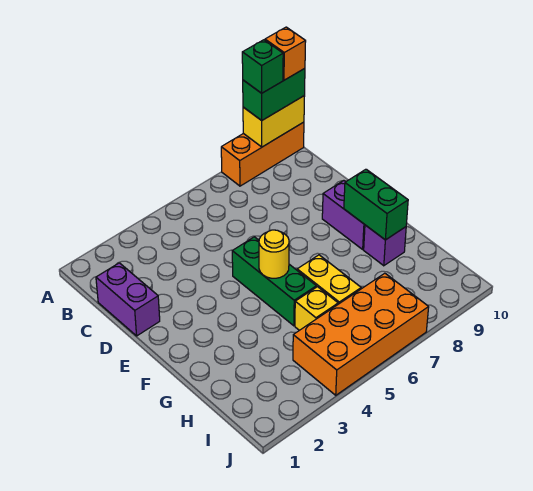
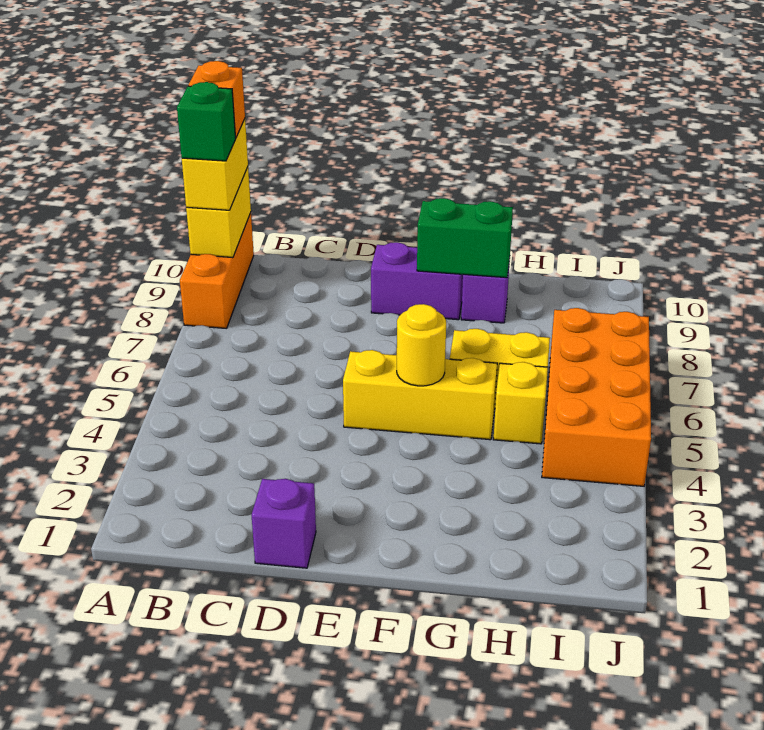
green brick A9:A10 level 3 -> yellow brick A9:A10 level 3
purple brick C1:D1 level 1 -> purple brick D1 level 1
green brick E5:G5 level 1 -> yellow brick E5:G5 level 1

